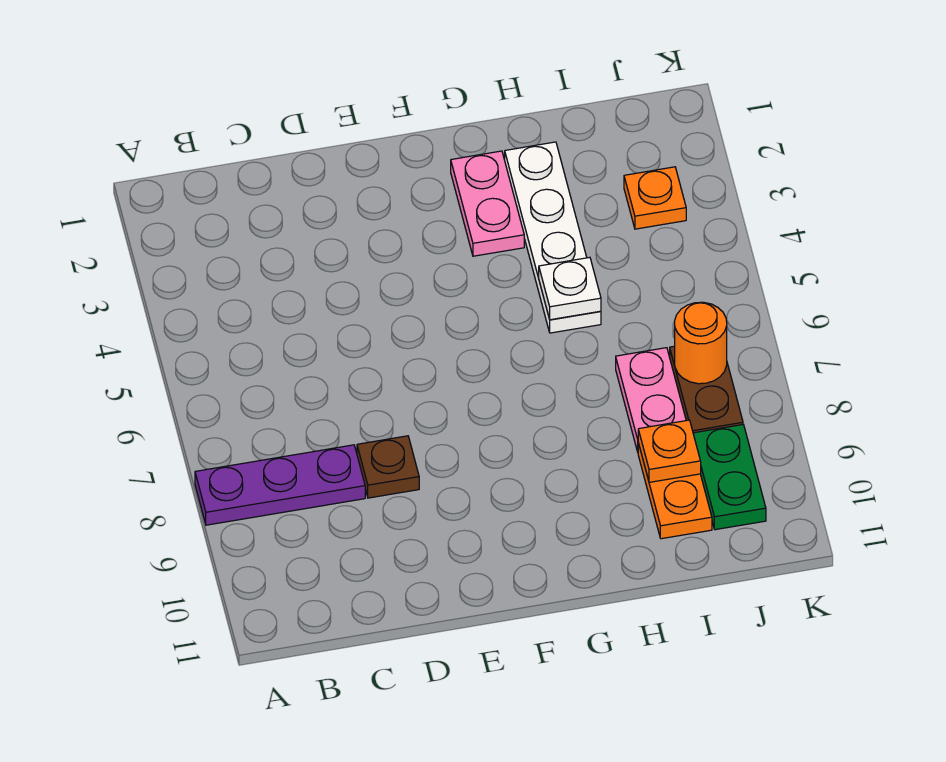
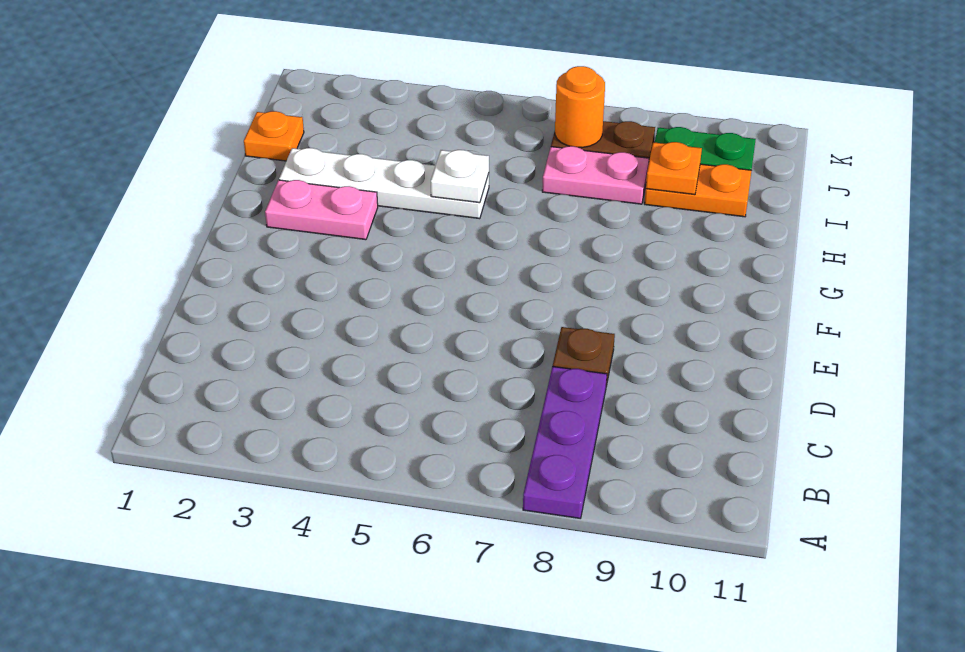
orange plate J3 level 1 -> orange plate I1 level 1

